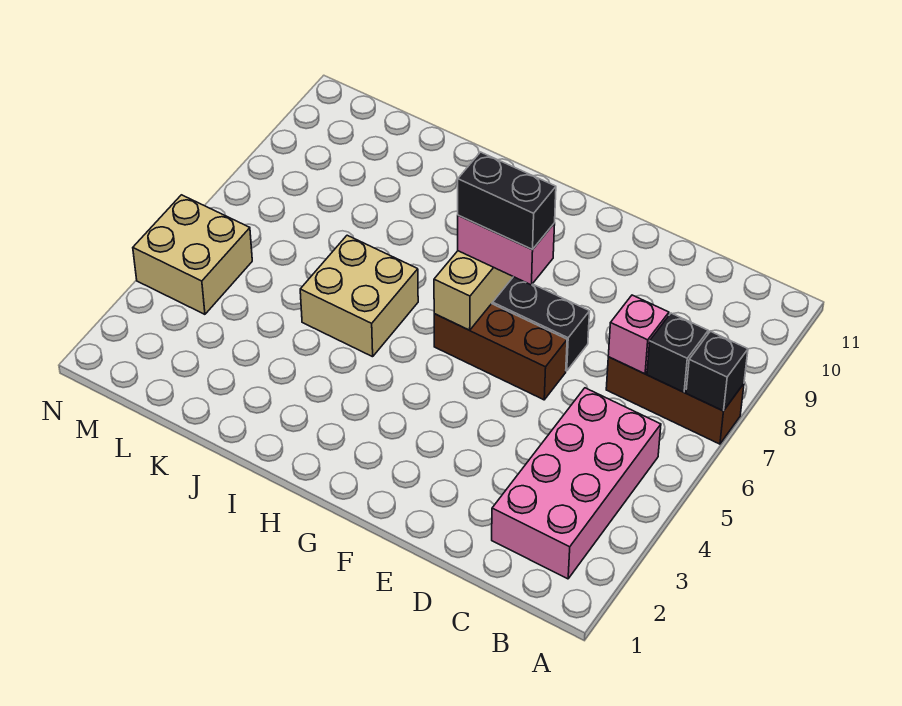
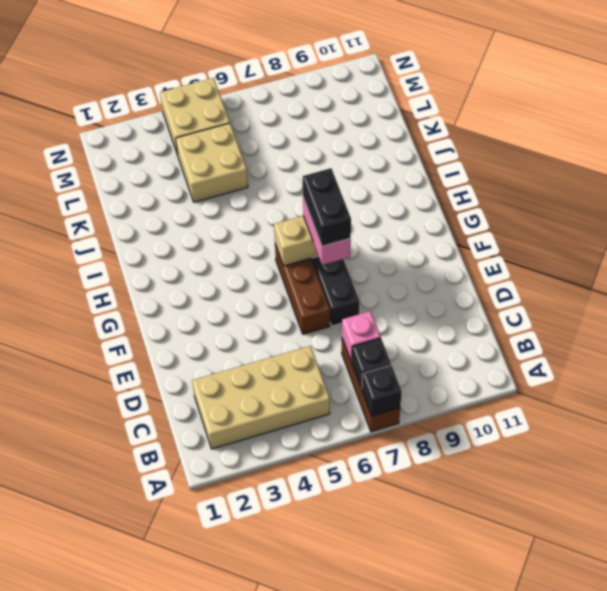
pink brick B2:C5 level 1 -> tan brick B2:C5 level 1
tan brick I5:J6 level 1 -> tan brick K4:L5 level 1

